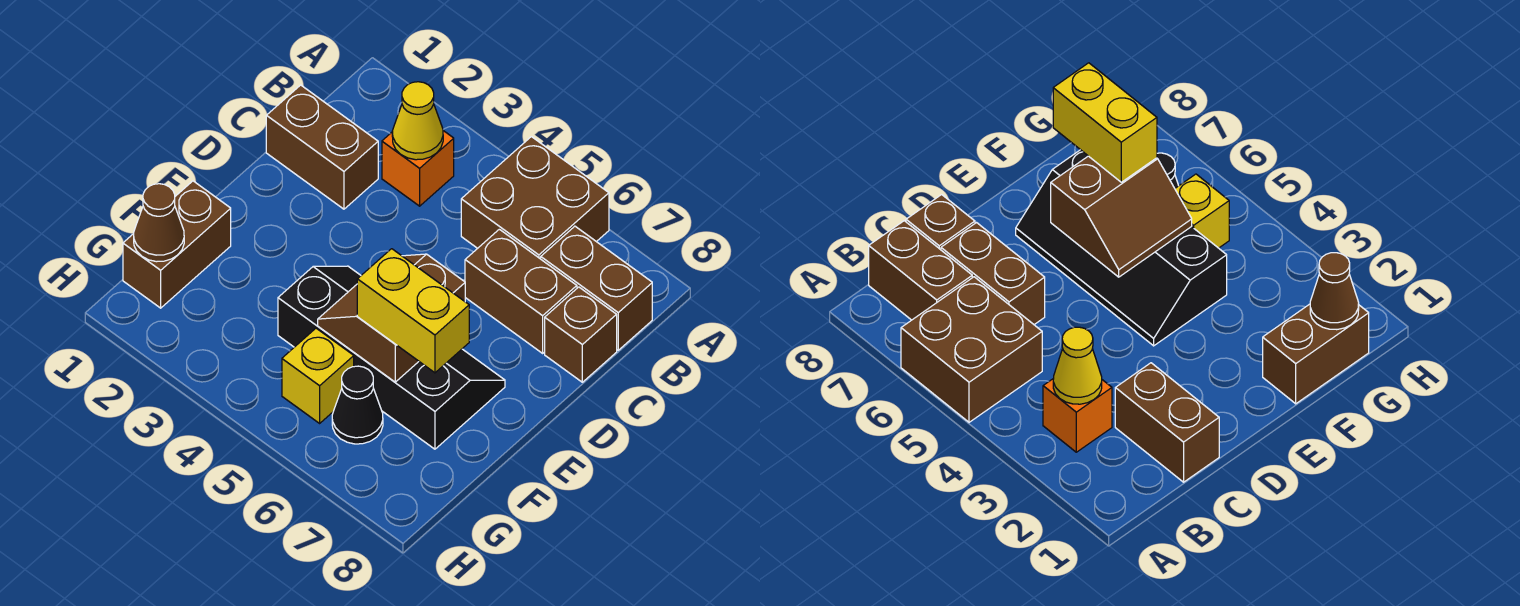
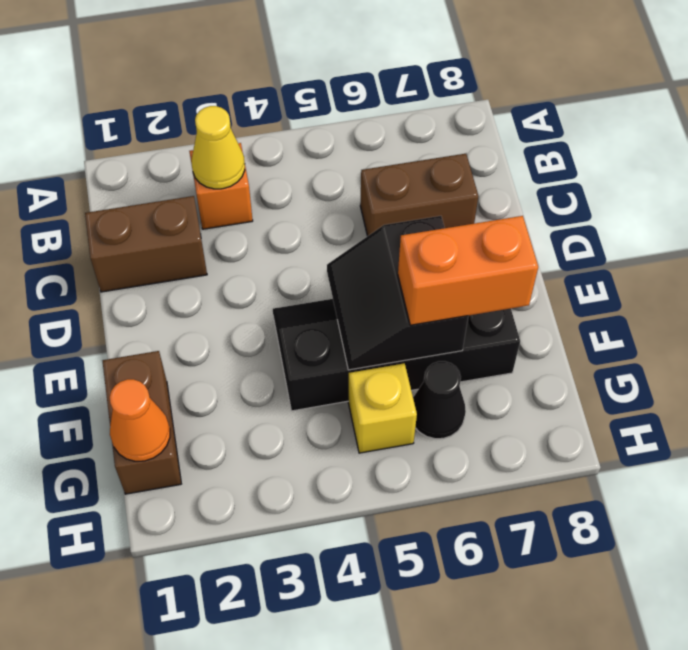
brown brick A5:B6 level 1 -> none
brown brick B7:B8 level 1 -> none
brown brick C8 level 1 -> none
brown slope E5:F6 level 2 top 6 -> black slope E5:F6 level 2 top 6
yellow brick F6:F7 level 3 -> orange brick F6:F7 level 3
brown cone G1 level 2 -> orange cone G1 level 2

